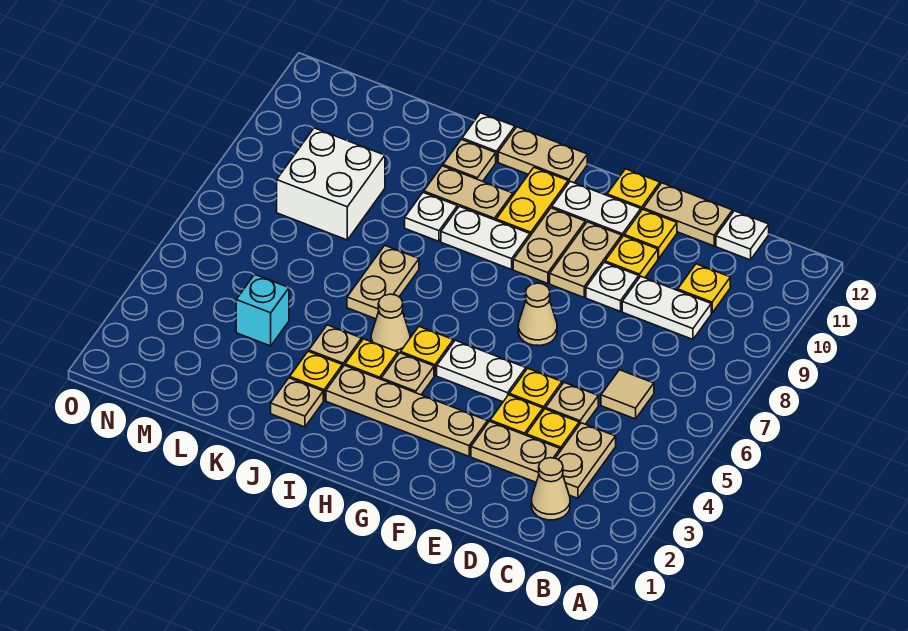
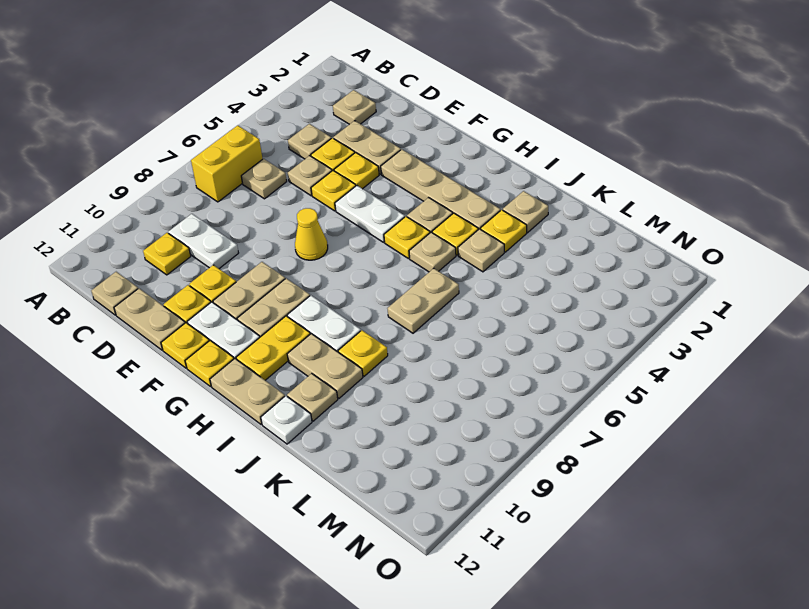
none -> yellow brick B6:B7 level 1
tan cone C2 level 1 -> tan plate C2 level 1
tan plate C3:C4 level 1 -> tan plate C4 level 1
tan tile C6 level 1 -> tan plate C6 level 1
white plate C12 level 1 -> tan plate C12 level 1
white plate E9 level 1 -> none
tan cone F7 level 1 -> yellow cone F7 level 1
none -> yellow plate G12 level 1
tan cone I5 level 1 -> tan plate I5 level 1
white plate J9 level 1 -> yellow plate J9 level 1
cyan brick L4 level 1 -> none
white brick L8:M9 level 1 -> none

